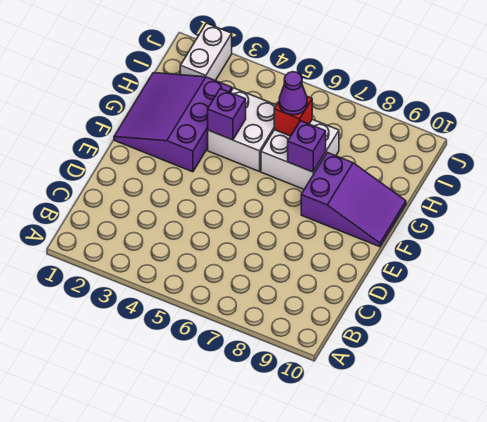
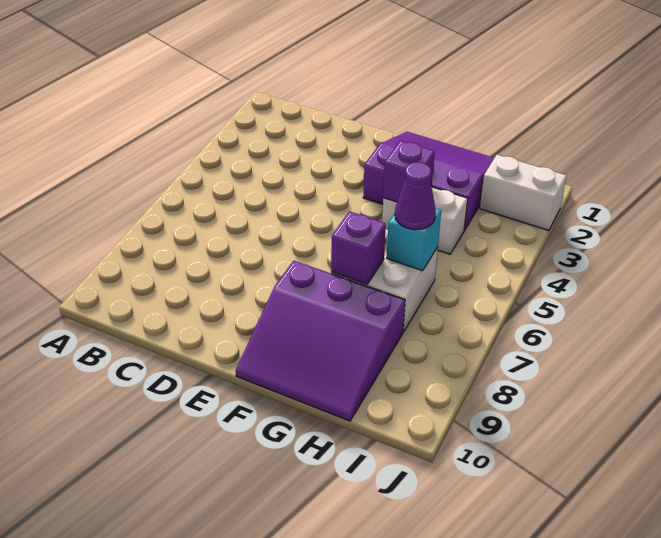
purple slope F8:G10 level 1 top 8 -> purple slope F8:H10 level 1 top 8
white brick G4:H5 level 1 -> white brick G4:H4 level 1
red brick H6 level 2 -> cyan brick H6 level 2

